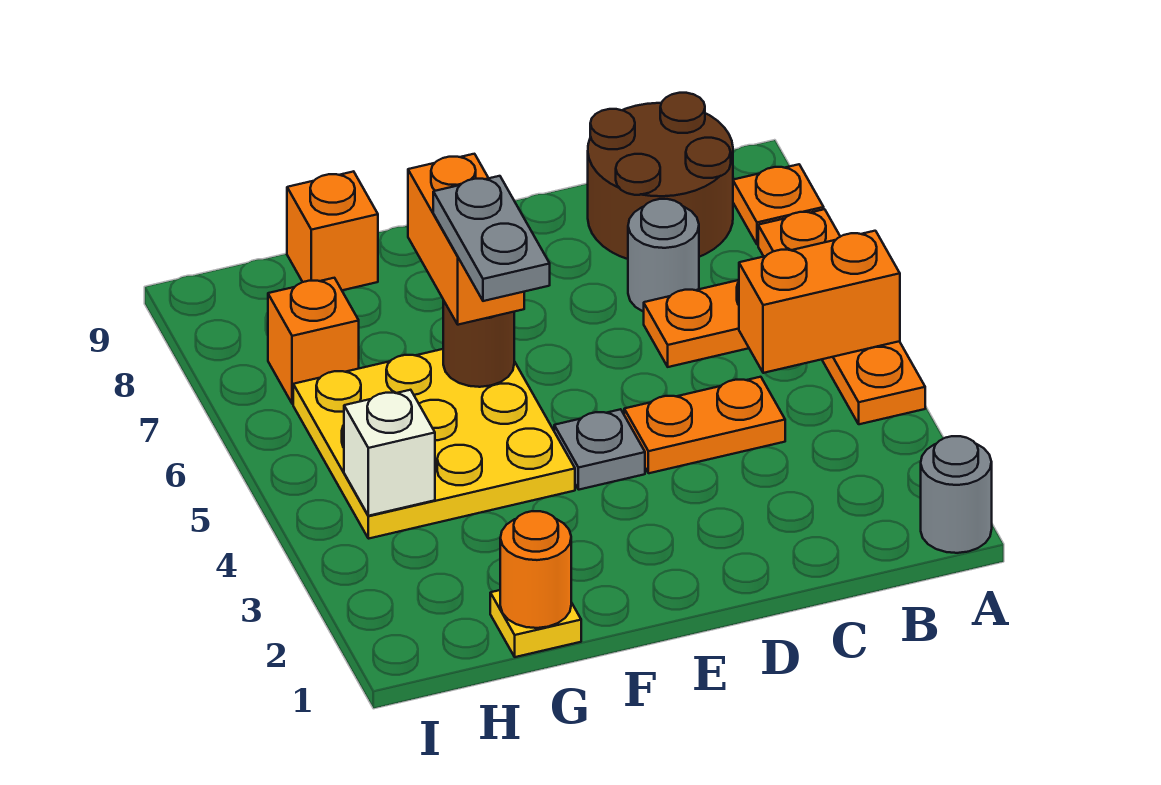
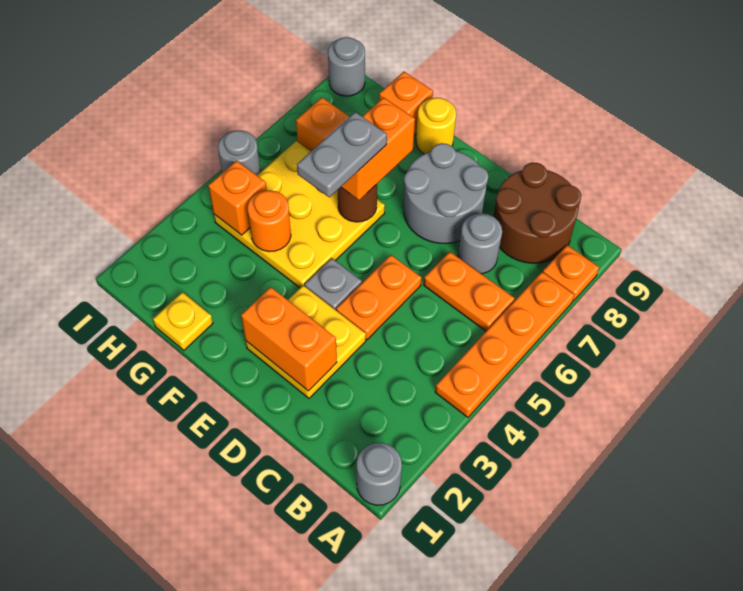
orange brick A5:B5 level 2 -> orange brick D2:E2 level 2
orange plate C4:D4 level 1 -> orange plate D4:D5 level 1
none -> yellow plate D2:E3 level 1
none -> grey round brick D7:E8 level 1
none -> yellow round brick F9 level 1
orange round brick G1 level 2 -> orange round brick G4 level 2
white brick H4 level 2 -> orange brick H4 level 2
none -> grey round brick I5 level 1
none -> grey round brick I9 level 1

